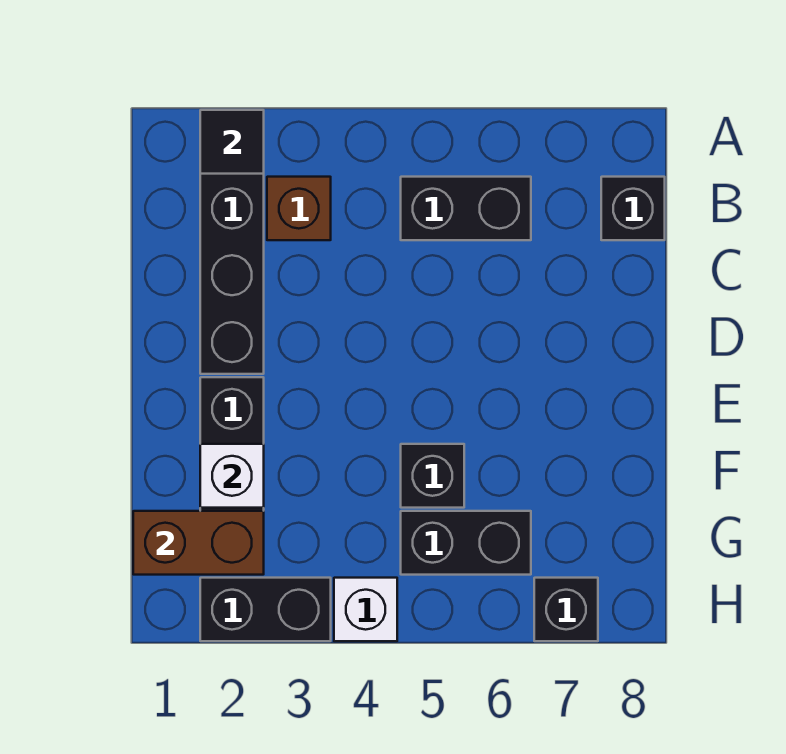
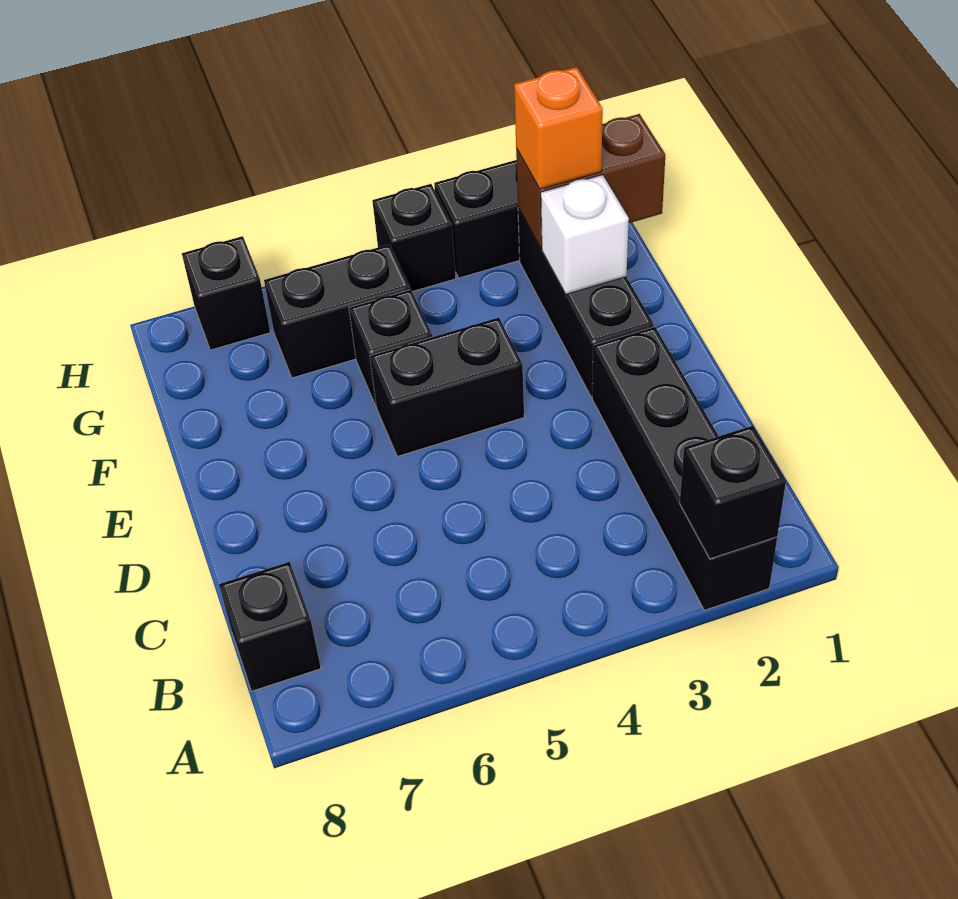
black tile A2 level 2 -> black brick A2 level 2
brown brick B3 level 1 -> none
black brick B5:B6 level 1 -> black brick E4:E5 level 1
none -> orange brick G2 level 3
white brick H4 level 1 -> black brick H4 level 1

